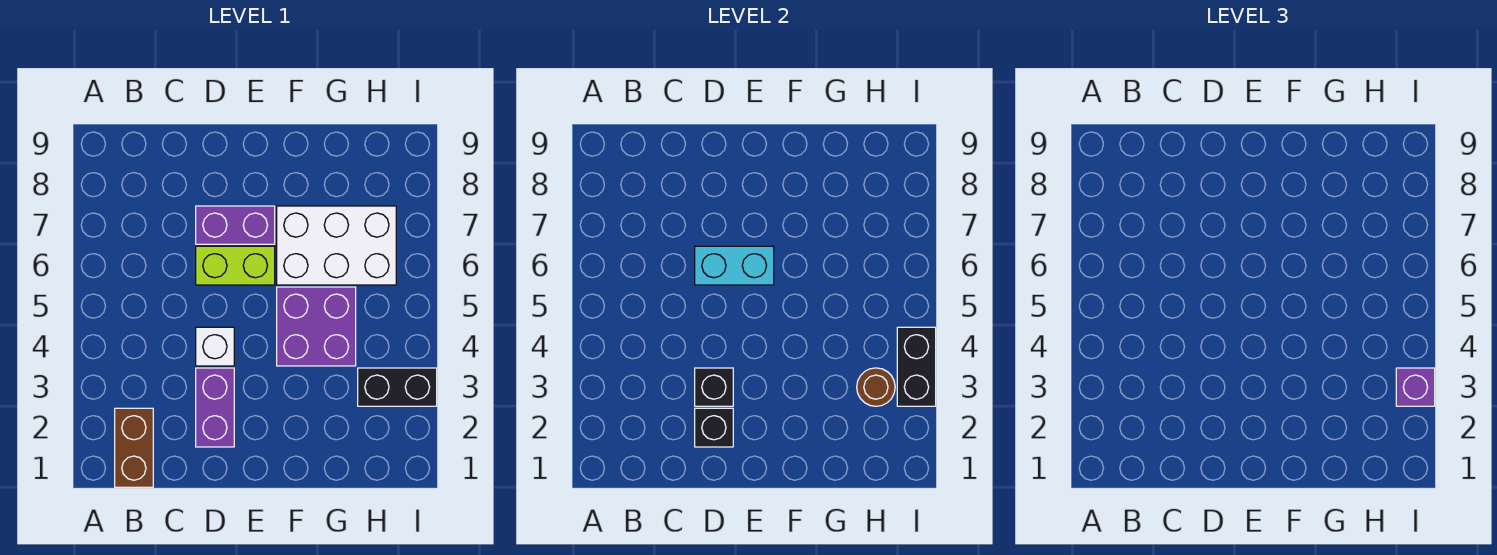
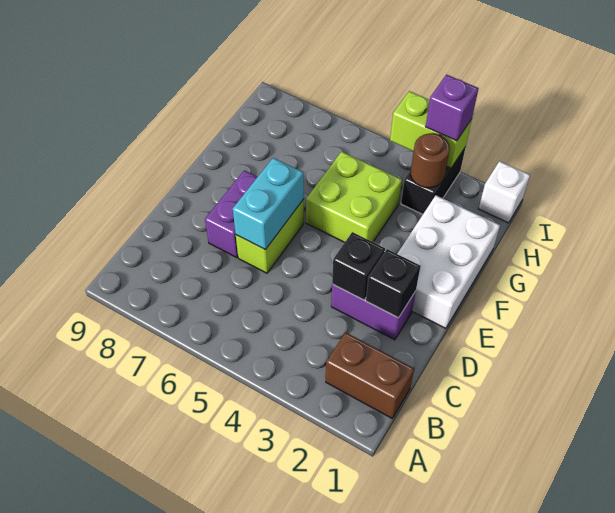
white brick D4 level 1 -> white brick I1 level 1
purple brick F4:G5 level 1 -> lime brick F4:G5 level 1
white brick F6:H7 level 1 -> white brick E1:G2 level 1
black brick I3:I4 level 2 -> lime brick I3:I4 level 2

